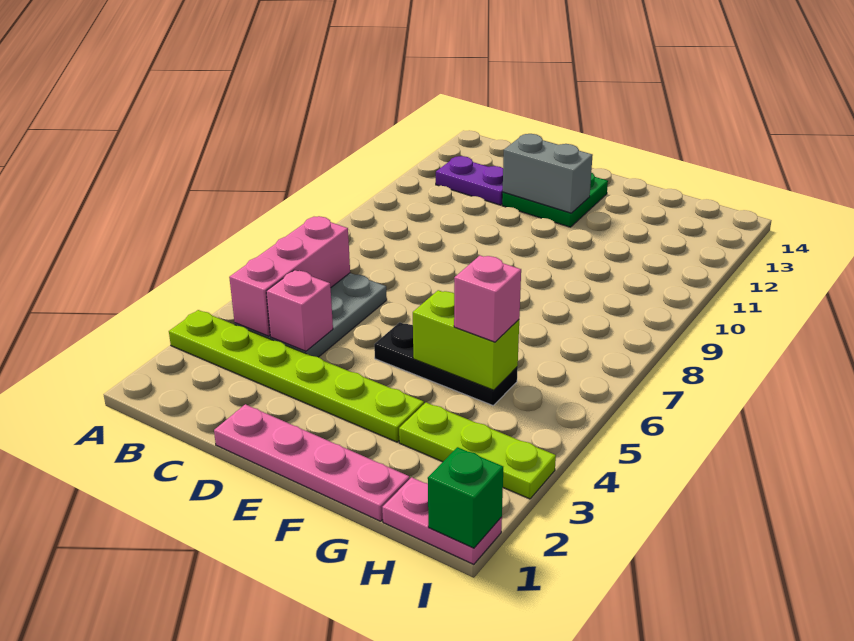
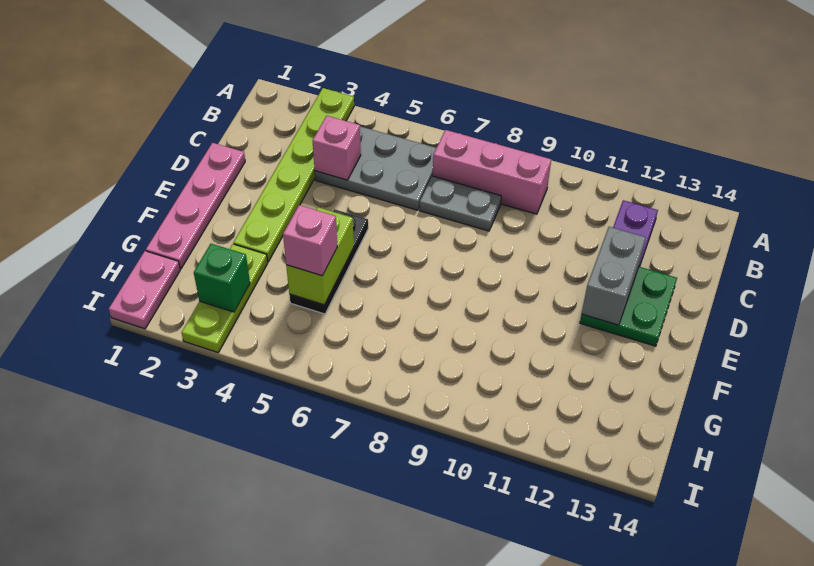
pink brick B4:B6 level 2 -> pink brick B7:B9 level 1
none -> grey plate C7:C8 level 1
green brick I1 level 2 -> green brick H3 level 2

